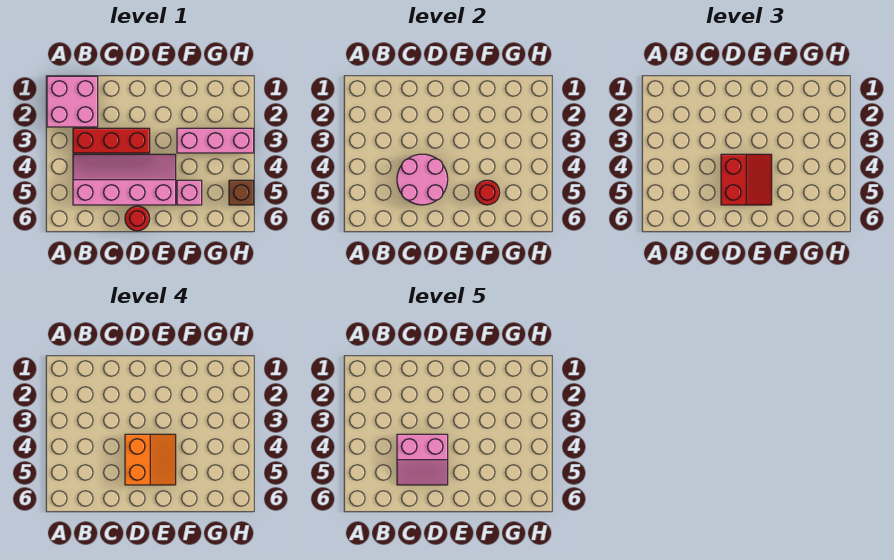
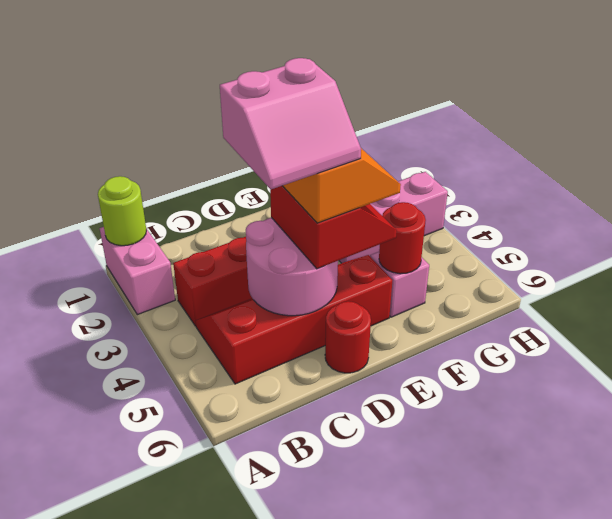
pink brick A1:B2 level 1 -> pink brick A1:A2 level 1
none -> lime round brick A1 level 2
pink slope B4:E5 level 1 top 5 -> red slope B4:E5 level 1 top 5
brown brick H5 level 1 -> none

